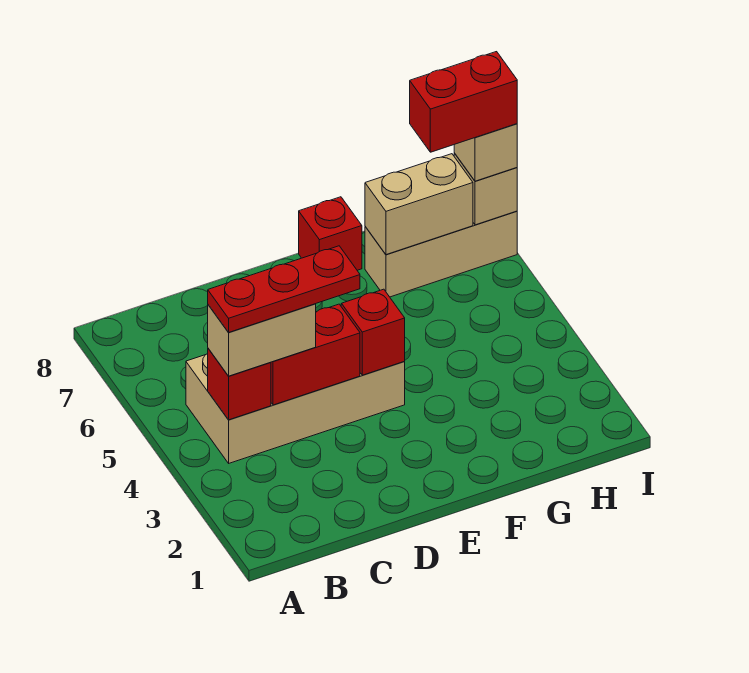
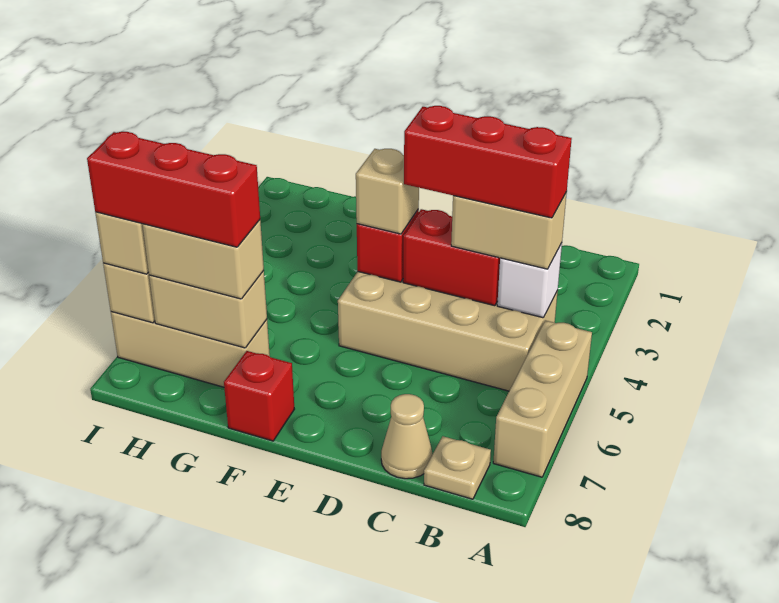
none -> tan brick A5:A7 level 1
red brick B4 level 2 -> white brick B4 level 2
red plate B4:D4 level 4 -> red brick B4:D4 level 4
none -> tan plate B8 level 1
none -> tan cone C8 level 1
none -> tan brick E4 level 3
none -> tan brick G7:H7 level 3
red brick H7:I7 level 4 -> red brick G7:I7 level 4

